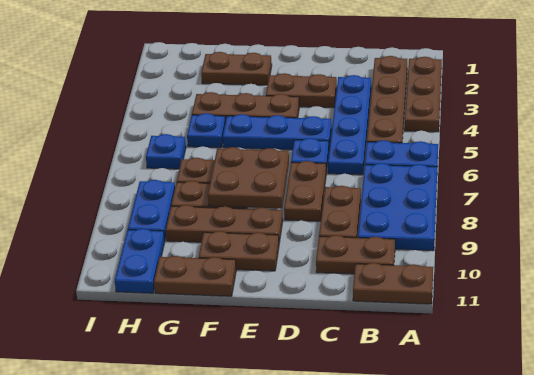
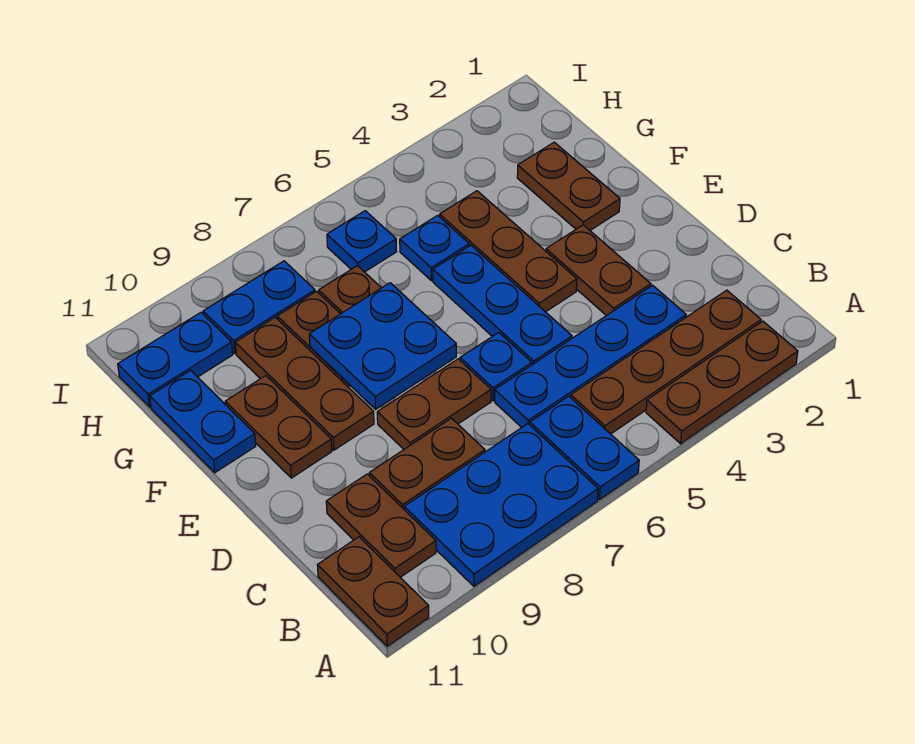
brown plate E7:F8 level 2 -> blue plate E7:F8 level 2
brown plate F11:G11 level 1 -> blue plate F11:G11 level 1

